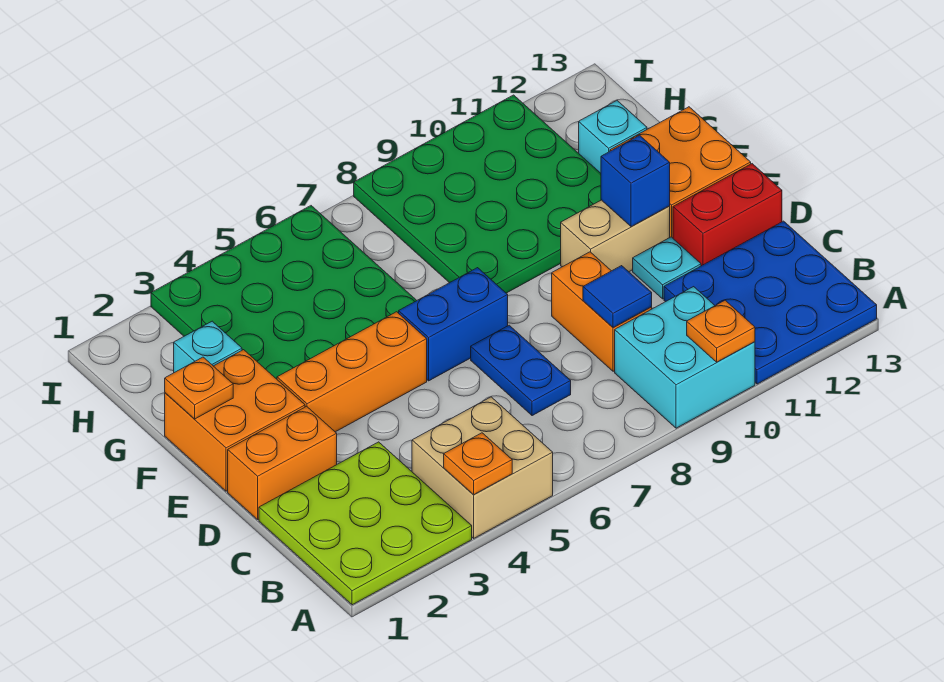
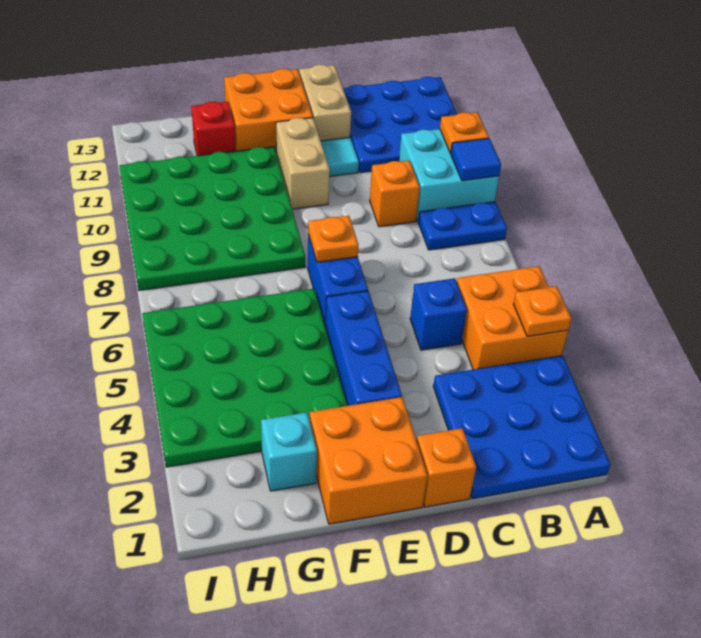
lime plate A1:C3 level 1 -> blue plate A1:C3 level 1
tan brick A4:B5 level 1 -> orange brick A4:B5 level 1
blue plate C7:D7 level 1 -> blue plate A8:B8 level 1
orange brick C9:D9 level 1 -> orange brick C9 level 1
blue tile C9 level 2 -> blue tile A9 level 2
orange brick D1:D2 level 1 -> orange brick D1 level 1
cyan plate D11 level 1 -> cyan tile D11 level 1
red brick D12:D13 level 1 -> tan brick D12:D13 level 1
orange brick E3:E5 level 1 -> blue brick E3:E5 level 1
blue brick E11 level 2 -> blue brick C5 level 1
orange plate F1 level 2 -> orange plate E7 level 2
cyan brick G12 level 1 -> red brick G12 level 1

